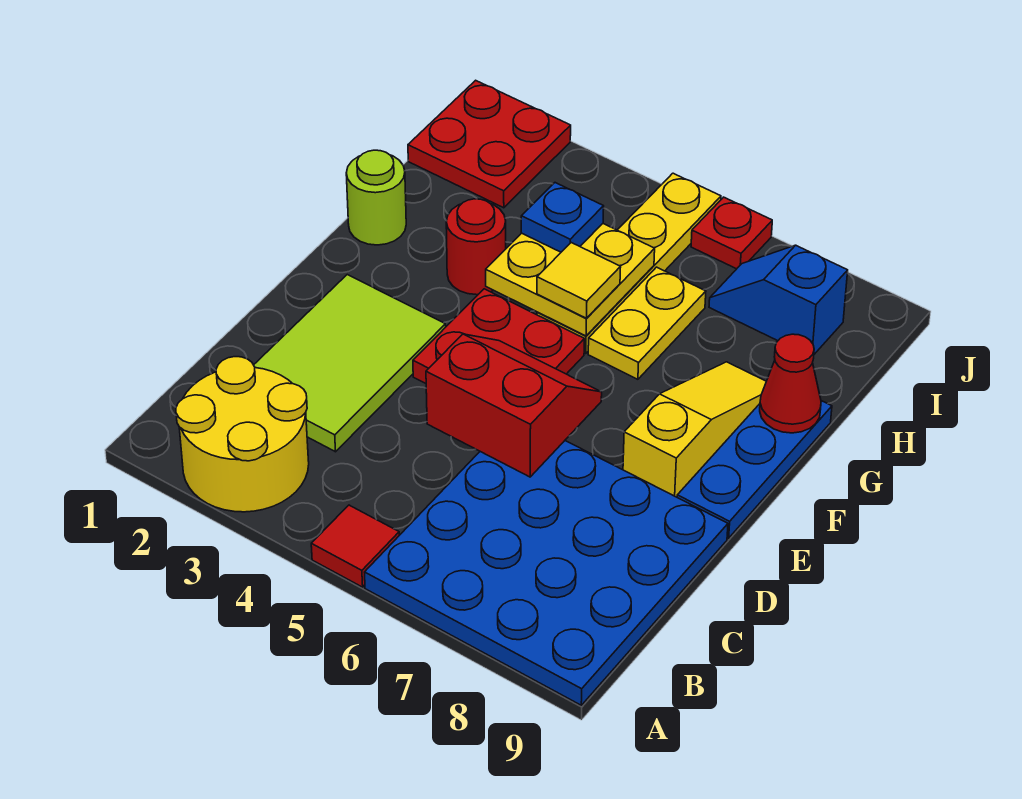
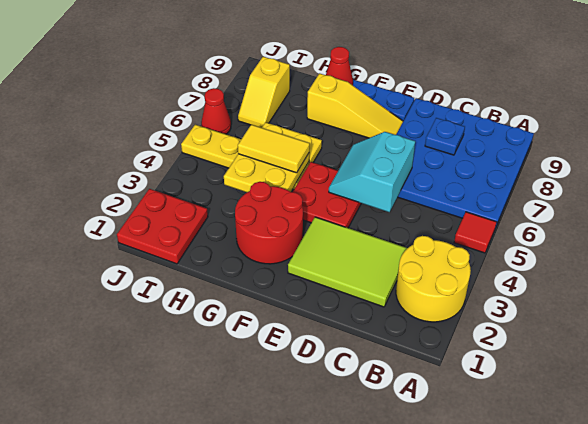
red slope D5:E6 level 2 top D -> cyan slope D5:E6 level 2 top D
yellow slope E8:G8 level 1 top E -> yellow slope E8:G8 level 1 top G
lime round brick G1 level 1 -> none
red round brick G3 level 1 -> red round brick F2:G3 level 1
yellow tile G5 level 3 -> yellow tile G5:H5 level 3
blue plate H4 level 3 -> blue plate C8 level 2
blue slope I7:I8 level 1 top 8 -> yellow slope I7:I8 level 1 top 8
red plate J6 level 1 -> red cone J6 level 1

